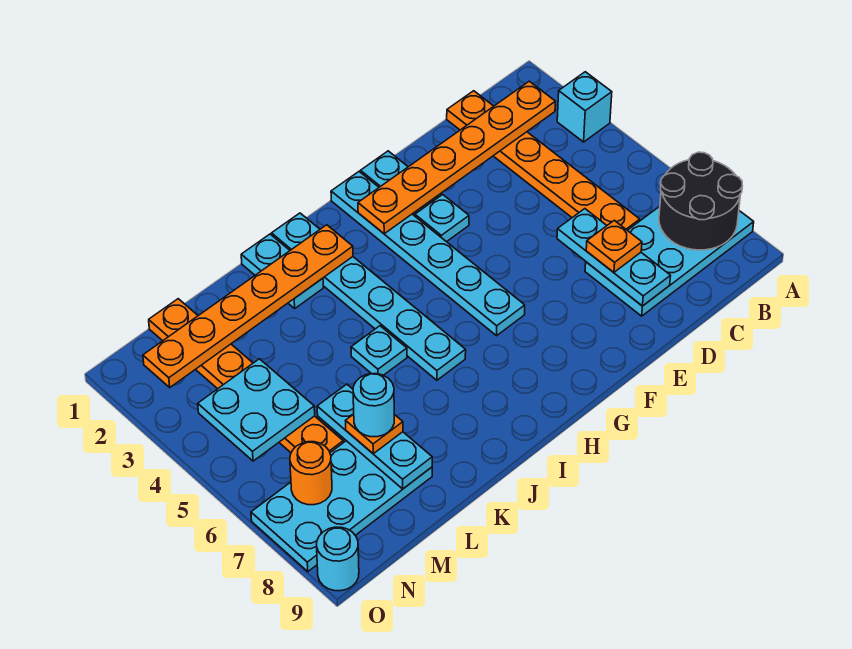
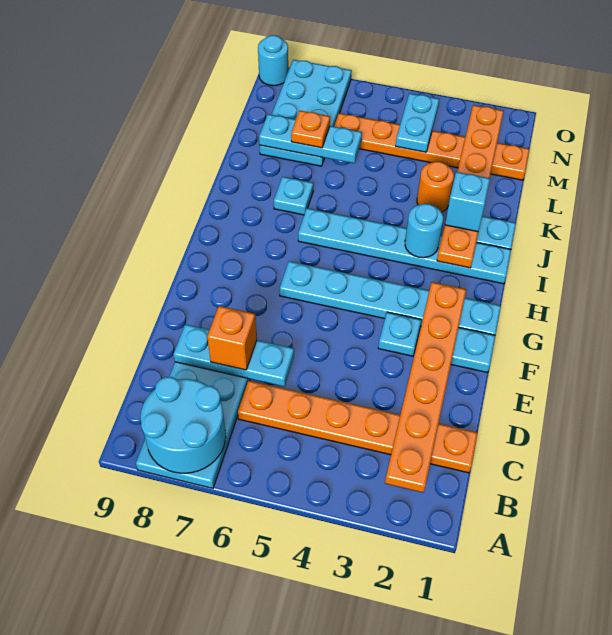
cyan brick A3 level 1 -> cyan brick J2 level 3
black round brick A7:B8 level 2 -> cyan round brick A7:B8 level 2
orange plate D7 level 3 -> orange brick D7 level 3
cyan plate J5 level 1 -> cyan plate J7 level 1
cyan round brick L7 level 4 -> cyan round brick I3 level 2
cyan plate M4:N5 level 2 -> cyan plate M4:N4 level 2
orange round brick N7 level 2 -> orange round brick K3 level 1

